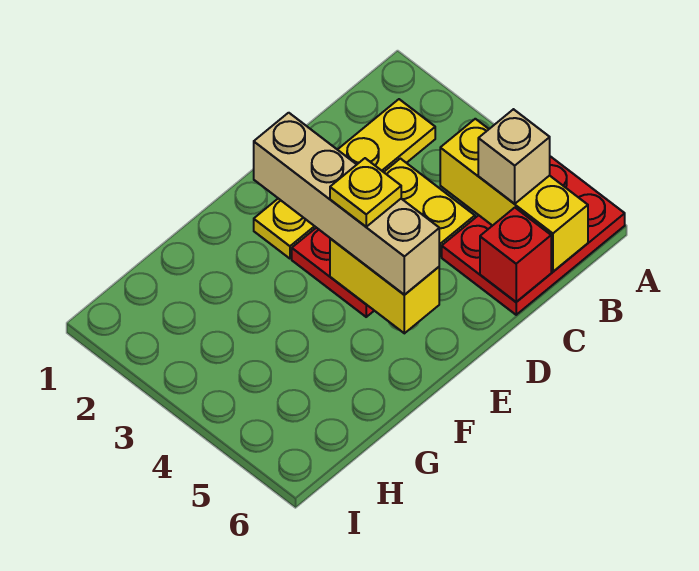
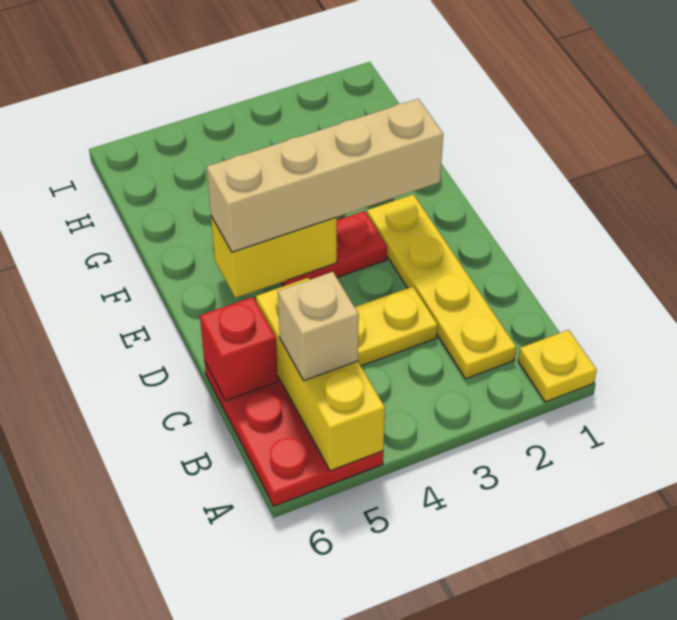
yellow brick B4:B6 level 2 -> yellow brick A5:C5 level 2
yellow plate E4 level 4 -> yellow plate A1 level 1

